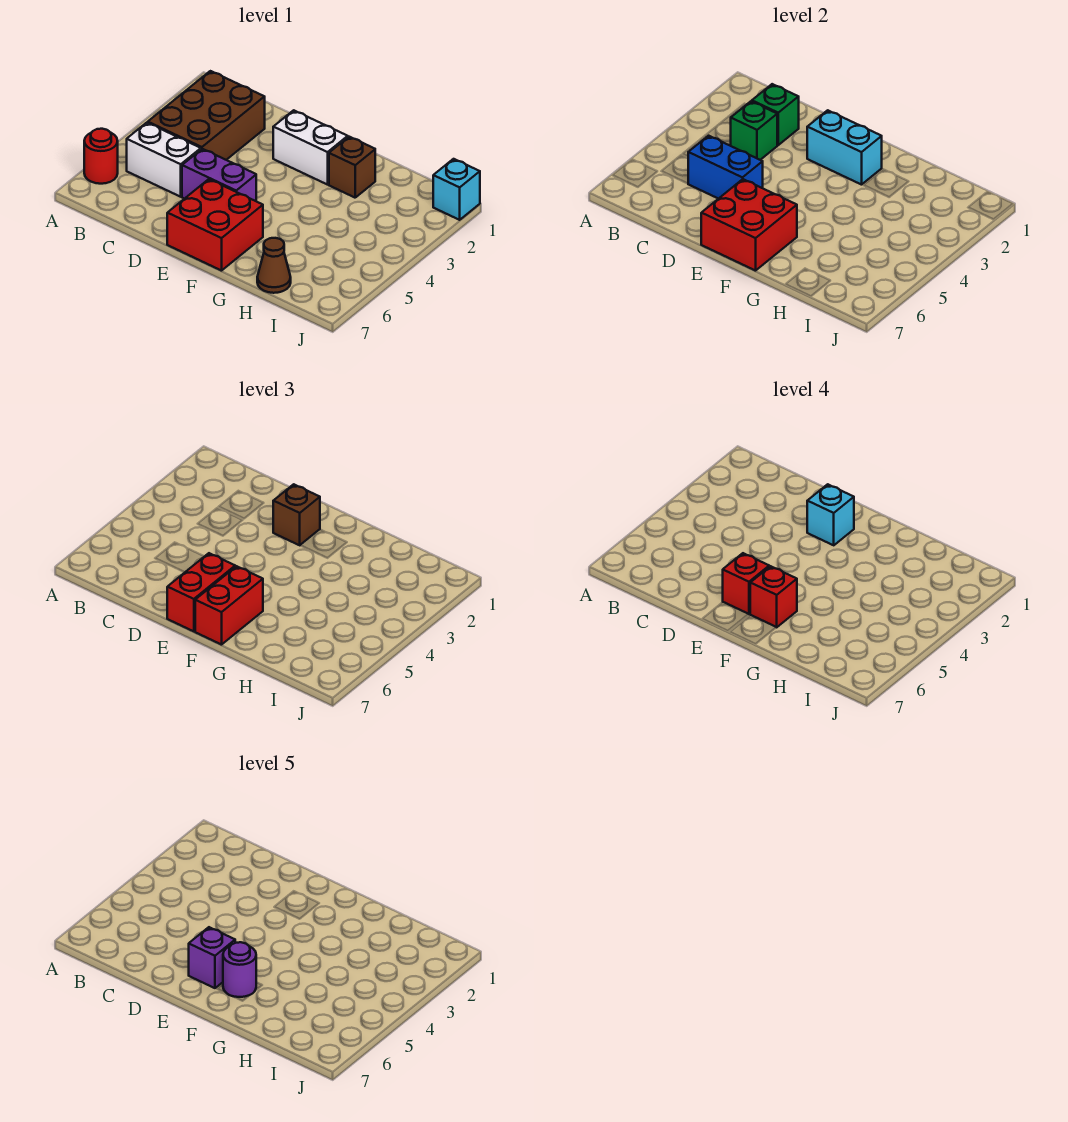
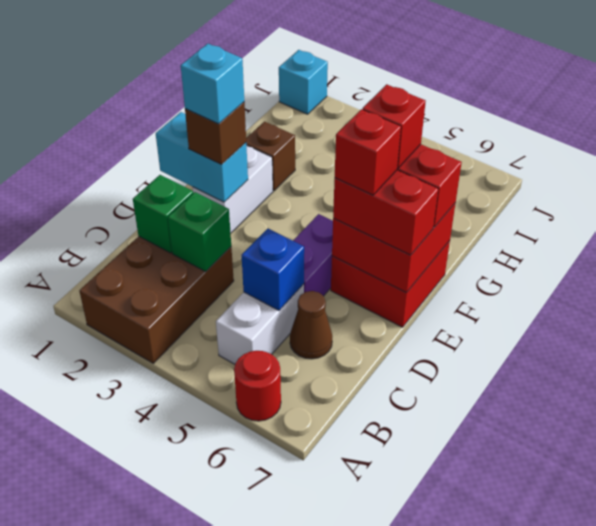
brown brick B2:C4 level 1 -> brown brick A2:C3 level 1
blue brick C5:D5 level 2 -> blue brick C5 level 2
cyan brick E2:F2 level 2 -> cyan brick E1:E2 level 2
purple brick E6 level 5 -> none
purple round brick F6 level 5 -> none
brown cone H7 level 1 -> brown cone C6 level 1

